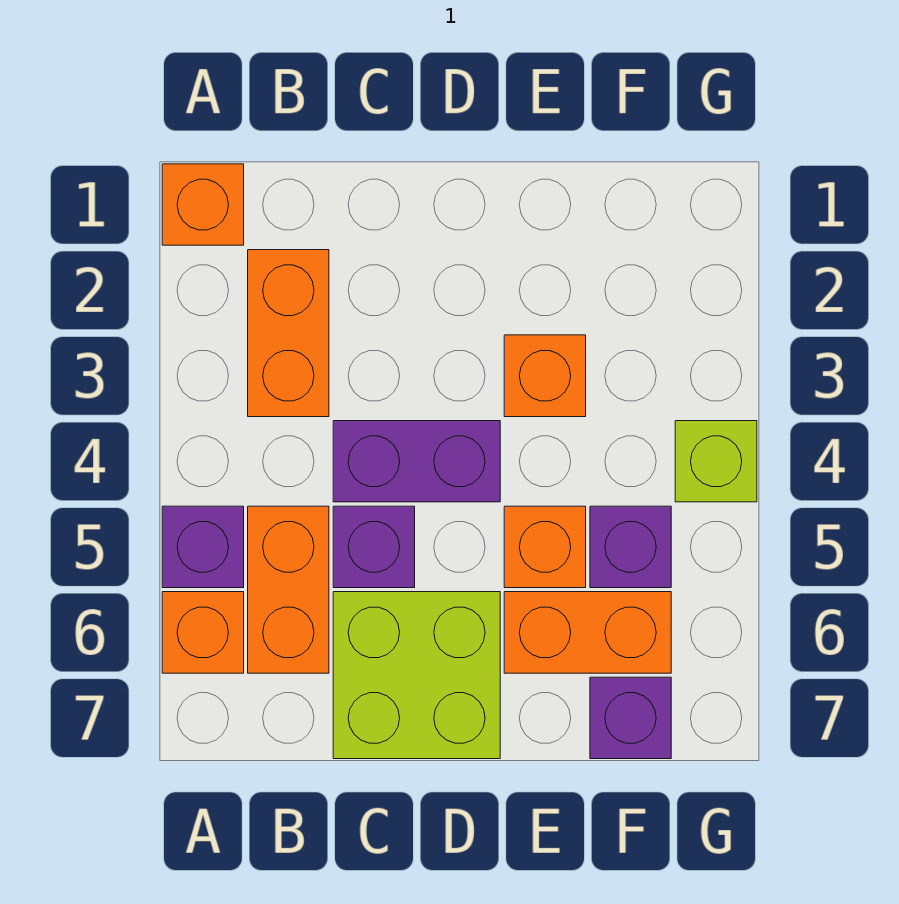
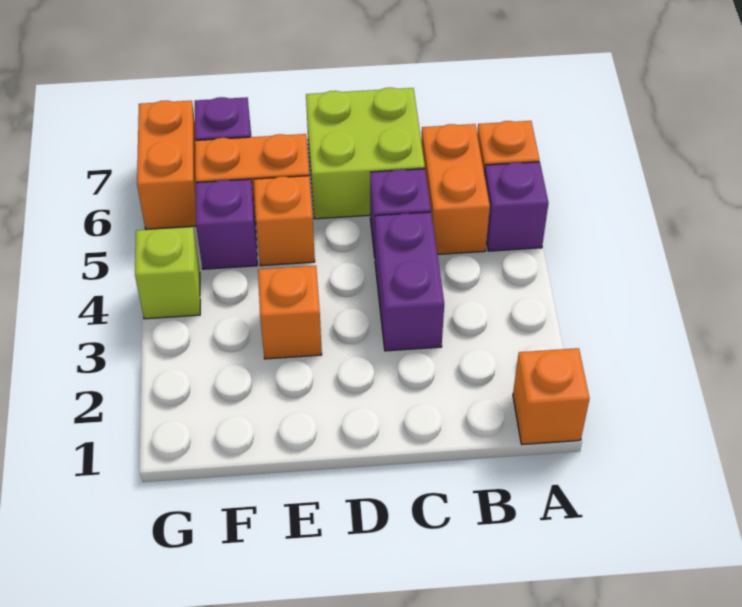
orange brick B2:B3 level 1 -> orange brick G6:G7 level 1
purple brick C4:D4 level 1 -> purple brick C3:C4 level 1

